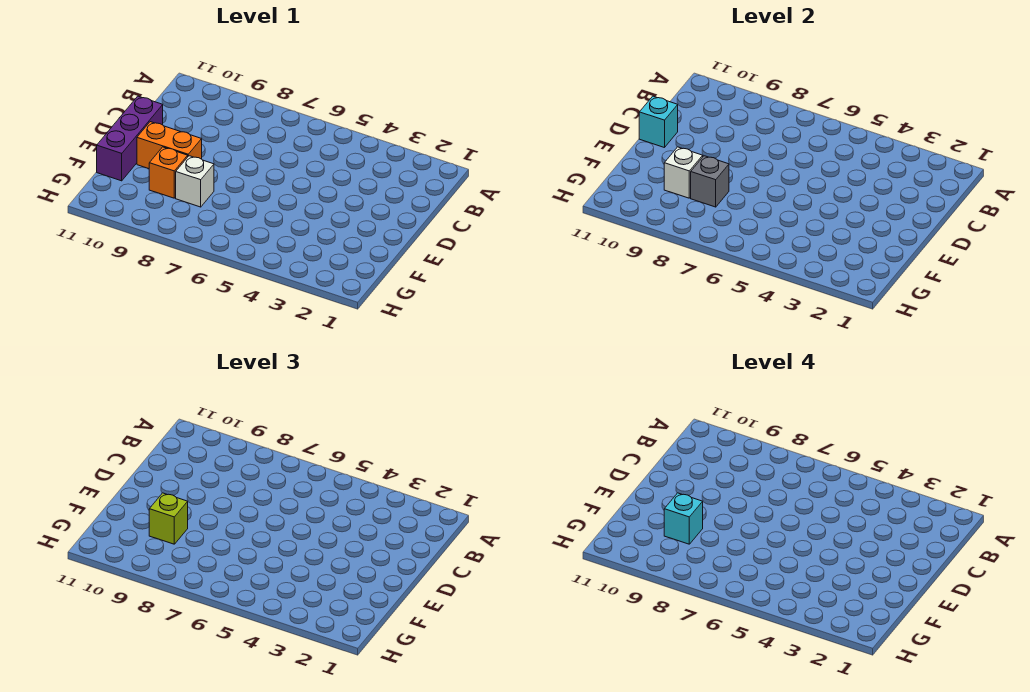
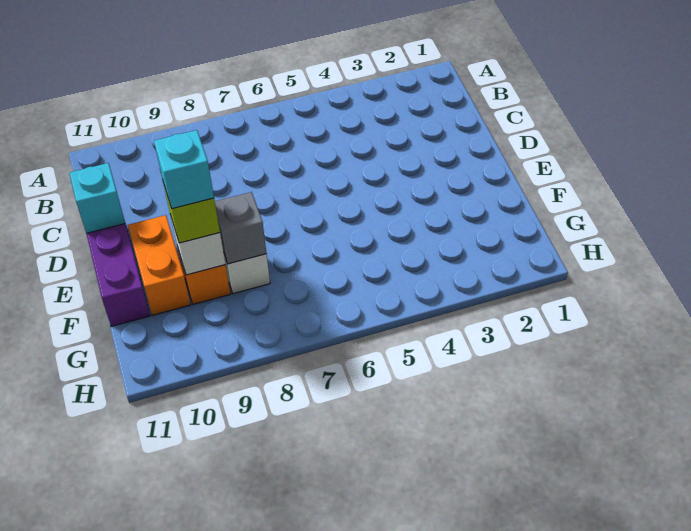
orange brick E9:E10 level 1 -> orange brick E10:F10 level 1

